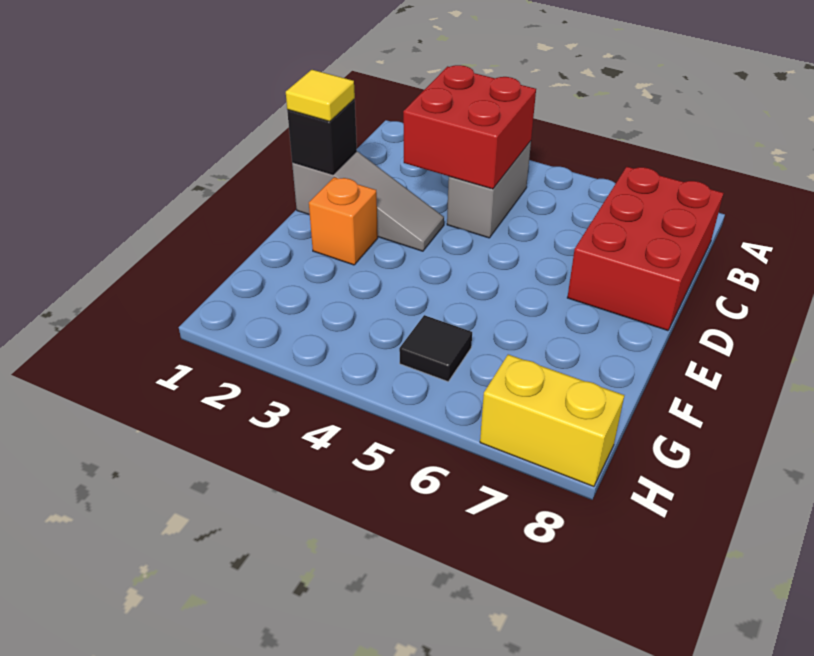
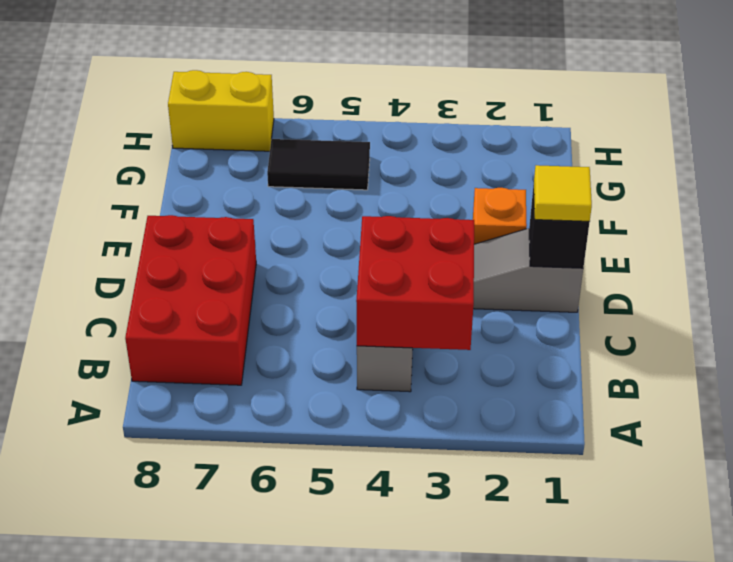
black tile G5 level 1 -> black tile G5:G6 level 1

